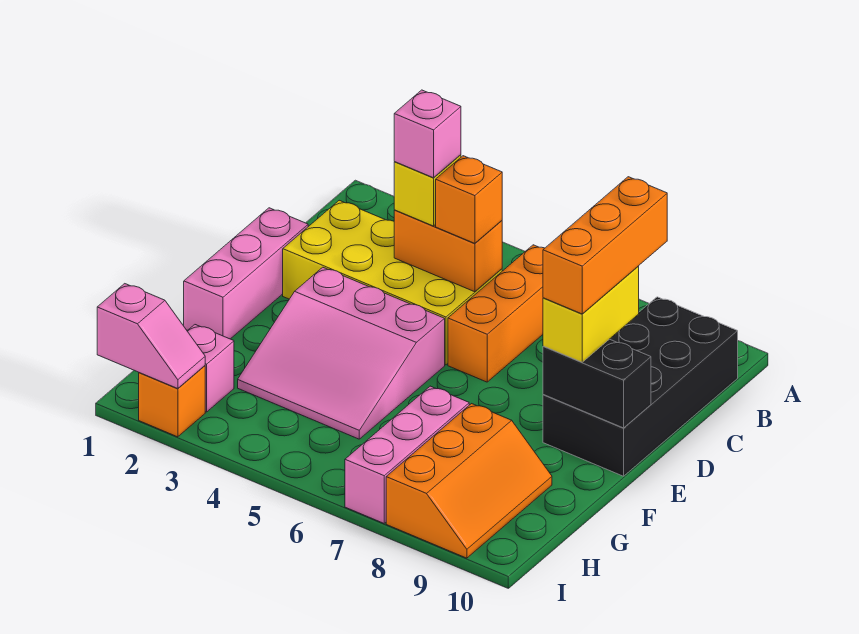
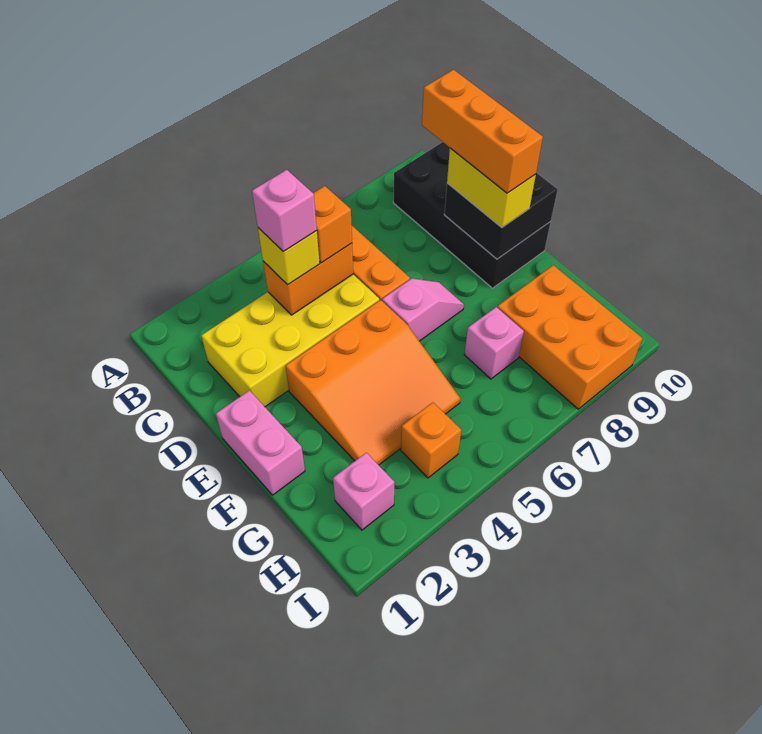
pink brick D1:F1 level 1 -> pink brick E1:F1 level 1
pink slope E3:G5 level 1 top E -> orange slope E3:G5 level 1 top E
black brick E9:E10 level 2 -> black brick D9:E10 level 2
pink brick G7:I7 level 1 -> pink brick G7 level 1
orange slope G8:I9 level 1 top 8 -> orange brick G8:I9 level 1
pink slope I1:I2 level 2 top 1 -> pink slope E6:E7 level 1 top 6
orange brick I2 level 1 -> orange brick H4 level 1

